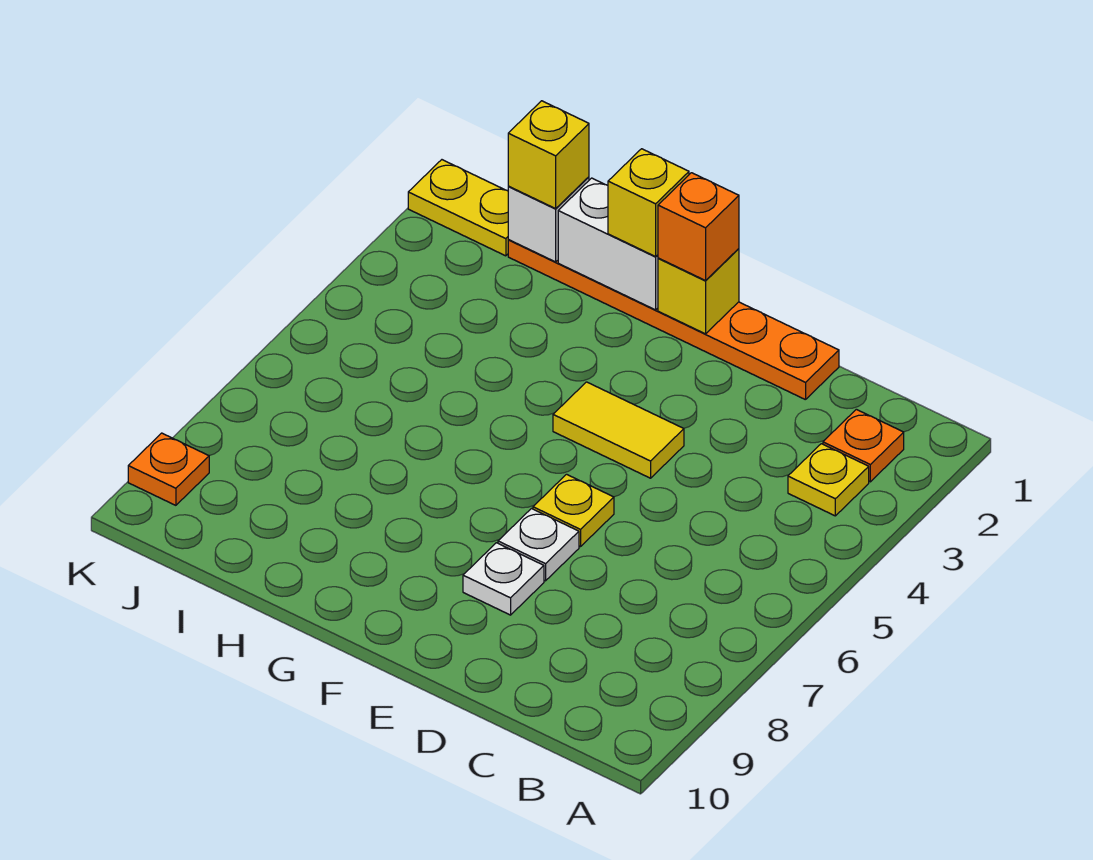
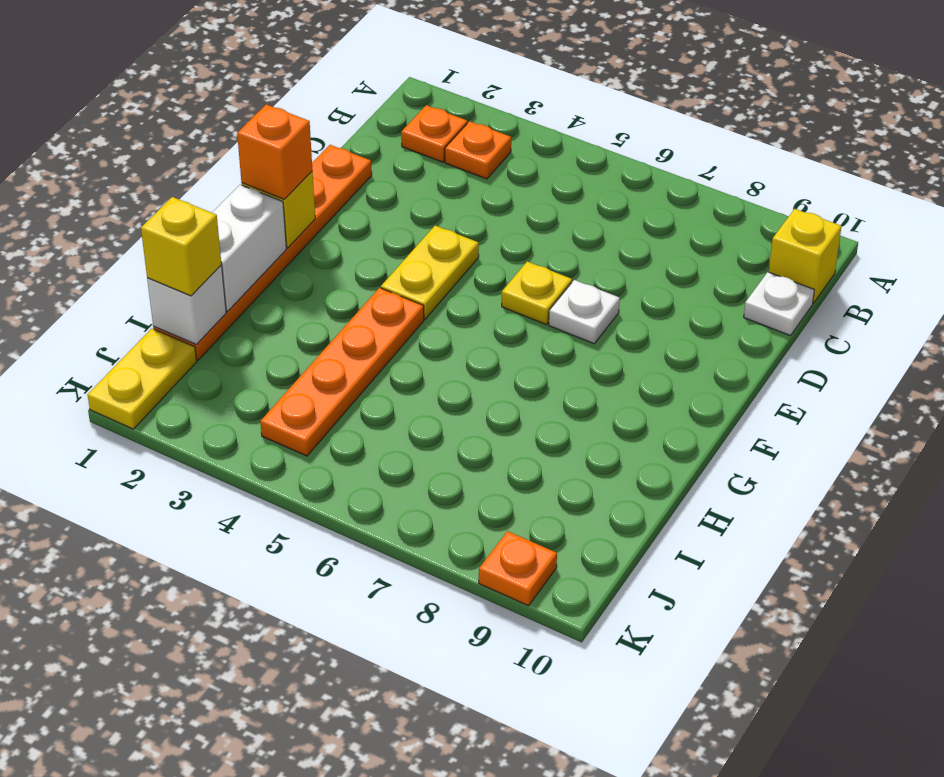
yellow plate B3 level 1 -> orange plate B3 level 1
yellow tile E4:F4 level 1 -> yellow plate E4:F4 level 1
white plate E8 level 1 -> white plate C10 level 1
yellow brick G1 level 3 -> yellow brick B10 level 1
none -> orange plate G4:J4 level 1

